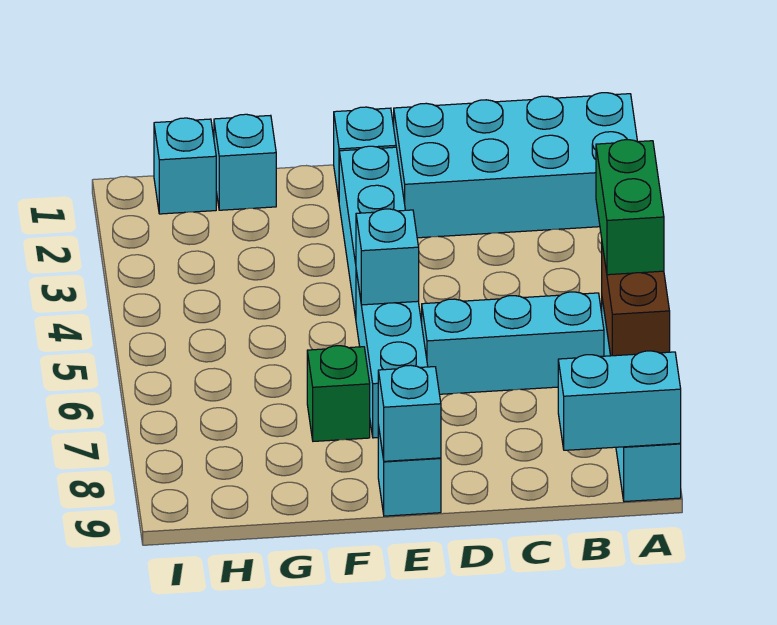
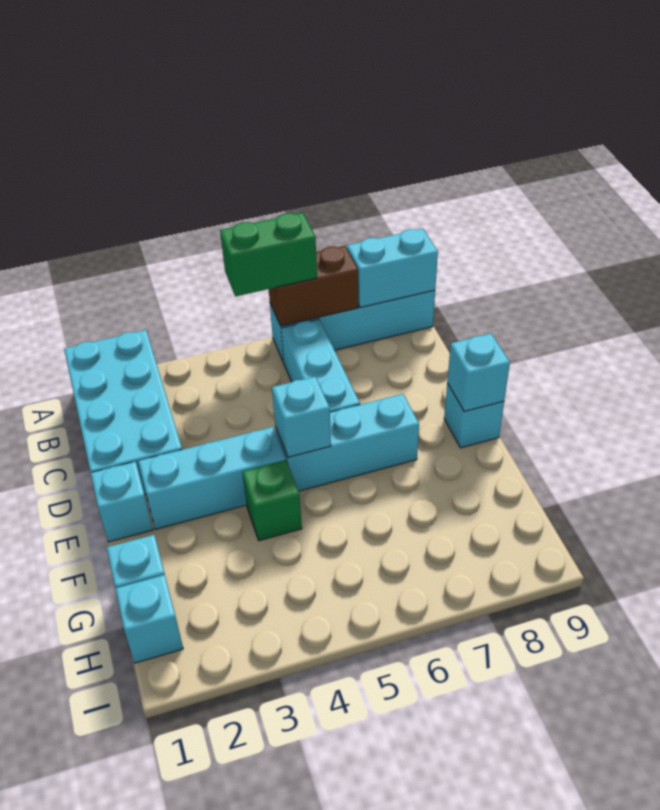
cyan brick A9:B9 level 2 -> cyan brick A8:A9 level 2
green brick F7 level 1 -> green brick F4 level 1

